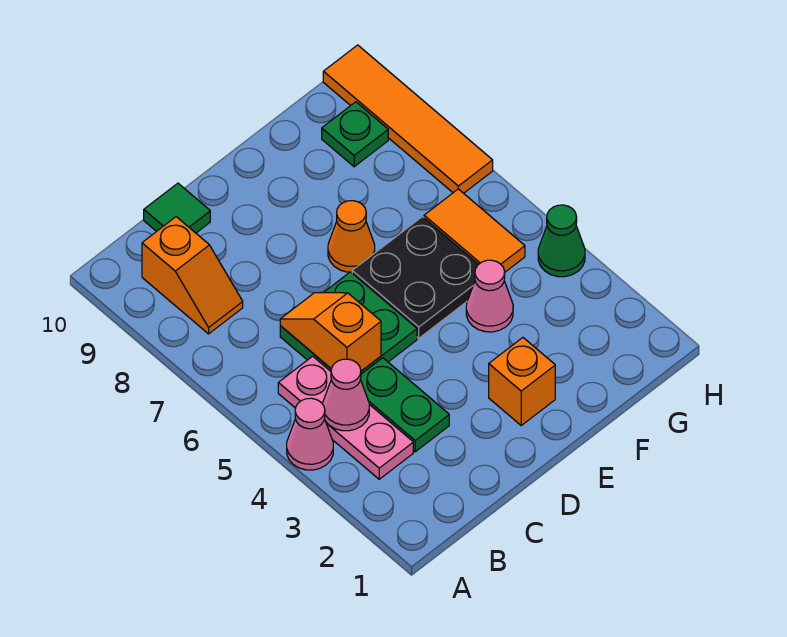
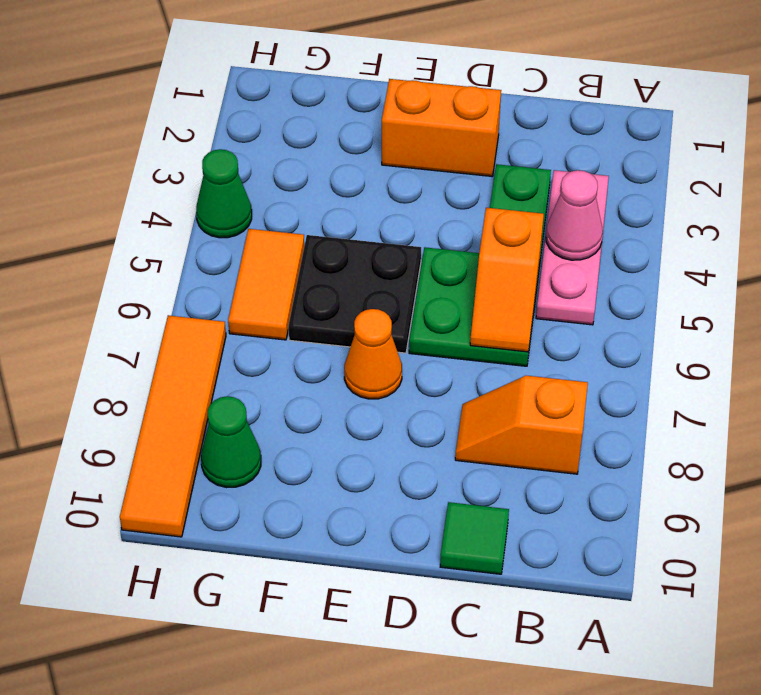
pink cone A4 level 1 -> none
orange slope B8:B9 level 1 top 9 -> orange slope B8:C8 level 1 top B
orange brick E2 level 1 -> orange brick D2:E2 level 1
pink cone F4 level 1 -> none
green plate G9 level 1 -> green cone G9 level 1

